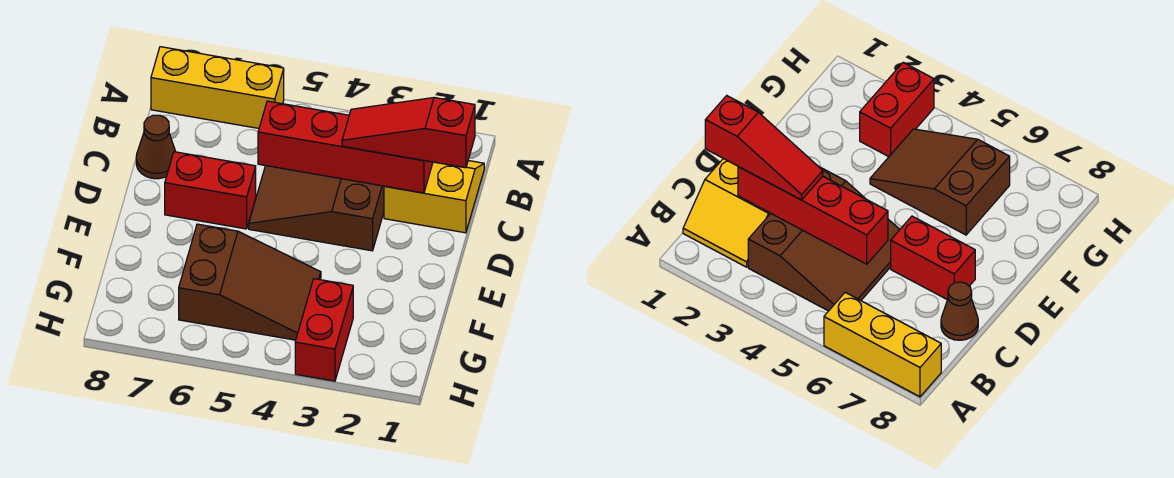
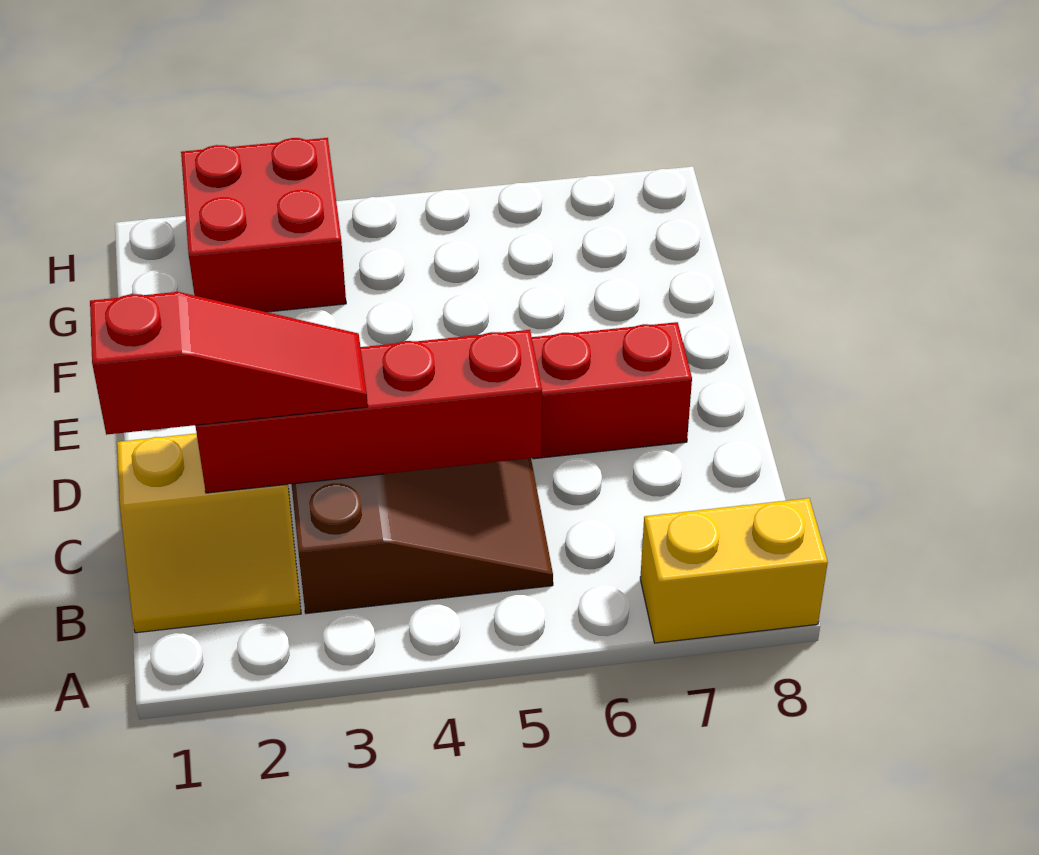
yellow brick A6:A8 level 1 -> yellow brick A7:A8 level 1
brown cone C8 level 1 -> none
brown slope F4:G6 level 1 top 6 -> none
red brick G3:H3 level 1 -> red brick G2:H3 level 1

